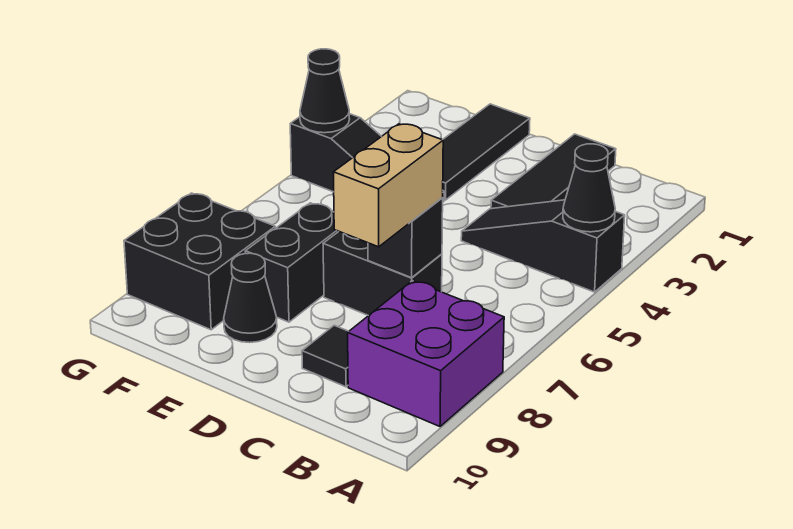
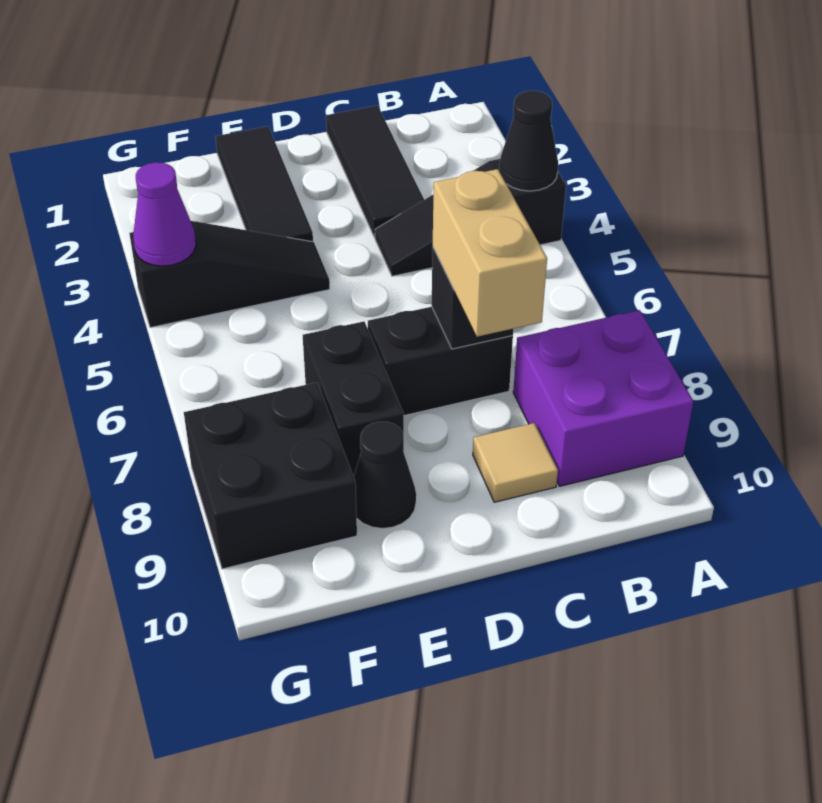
black tile C9 level 1 -> tan tile C9 level 1
black cone G4 level 2 -> purple cone G4 level 2

